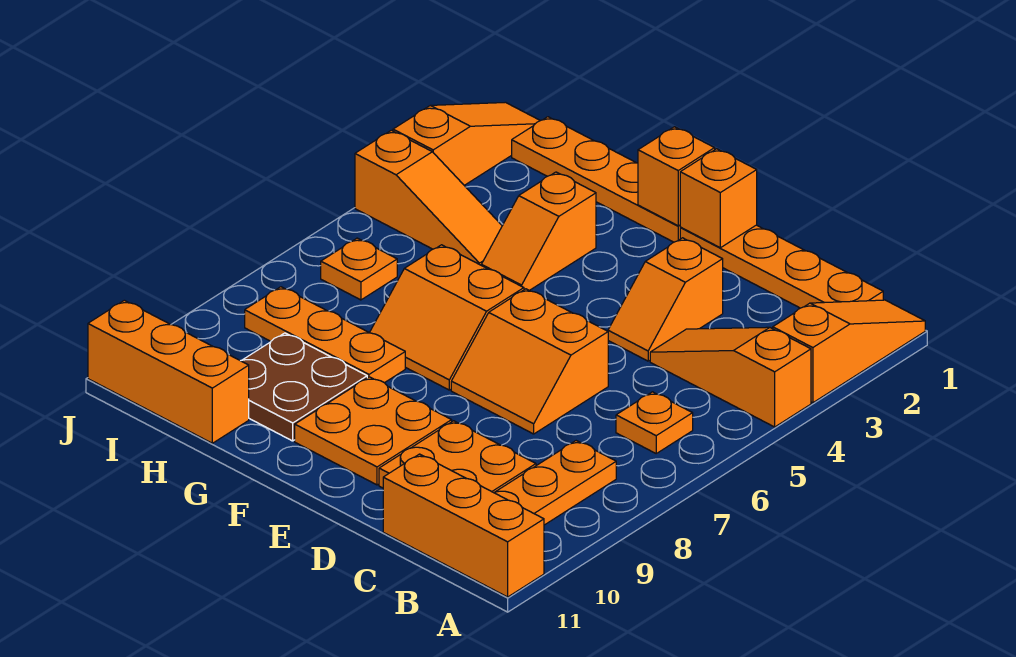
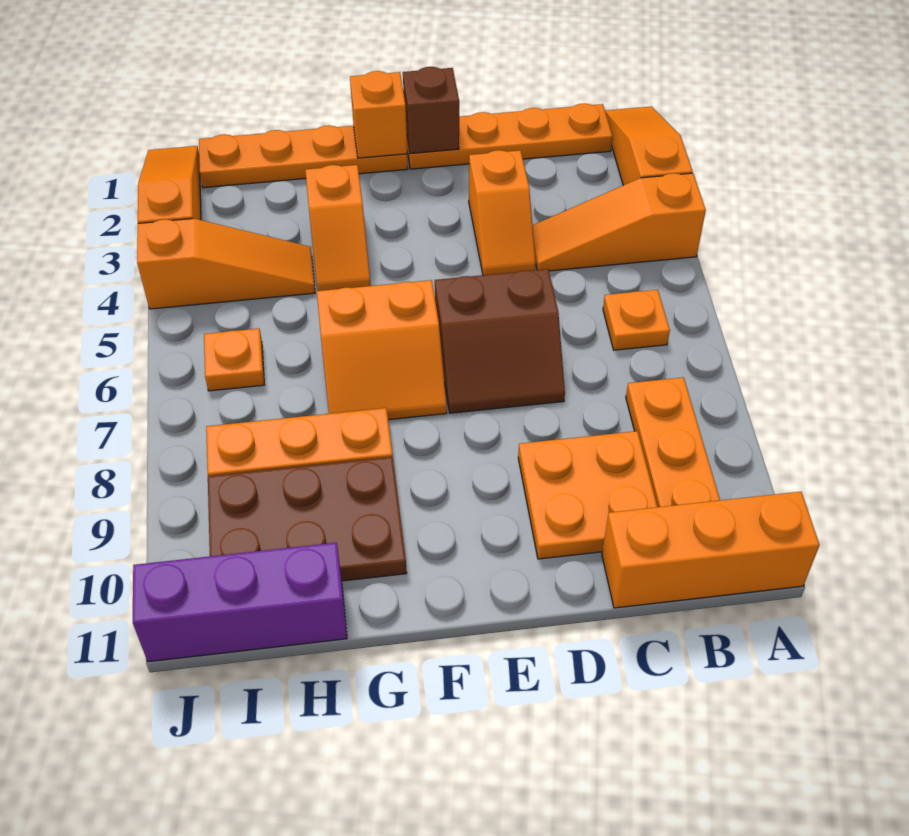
orange slope D6:E7 level 1 top 6 -> brown slope D6:E7 level 1 top 6
orange brick E1 level 2 -> brown brick E1 level 2
orange plate E9:F10 level 1 -> none
brown plate G9:H10 level 1 -> brown plate G9:I10 level 1
orange brick H11:J11 level 1 -> purple brick H11:J11 level 1

